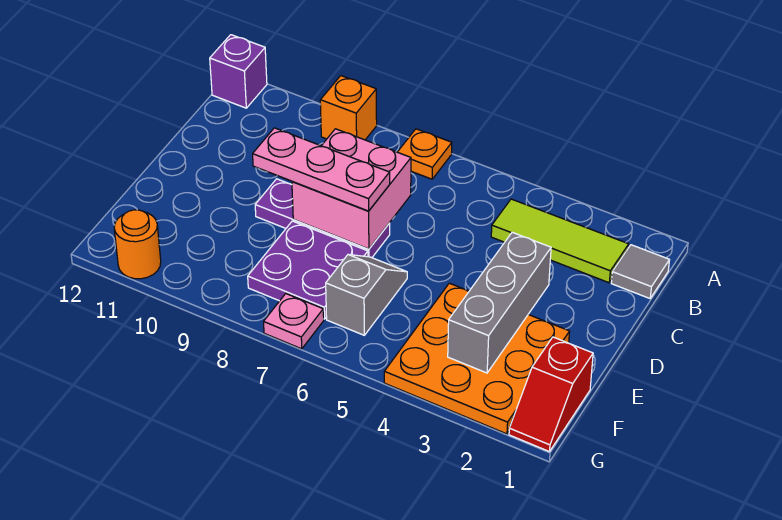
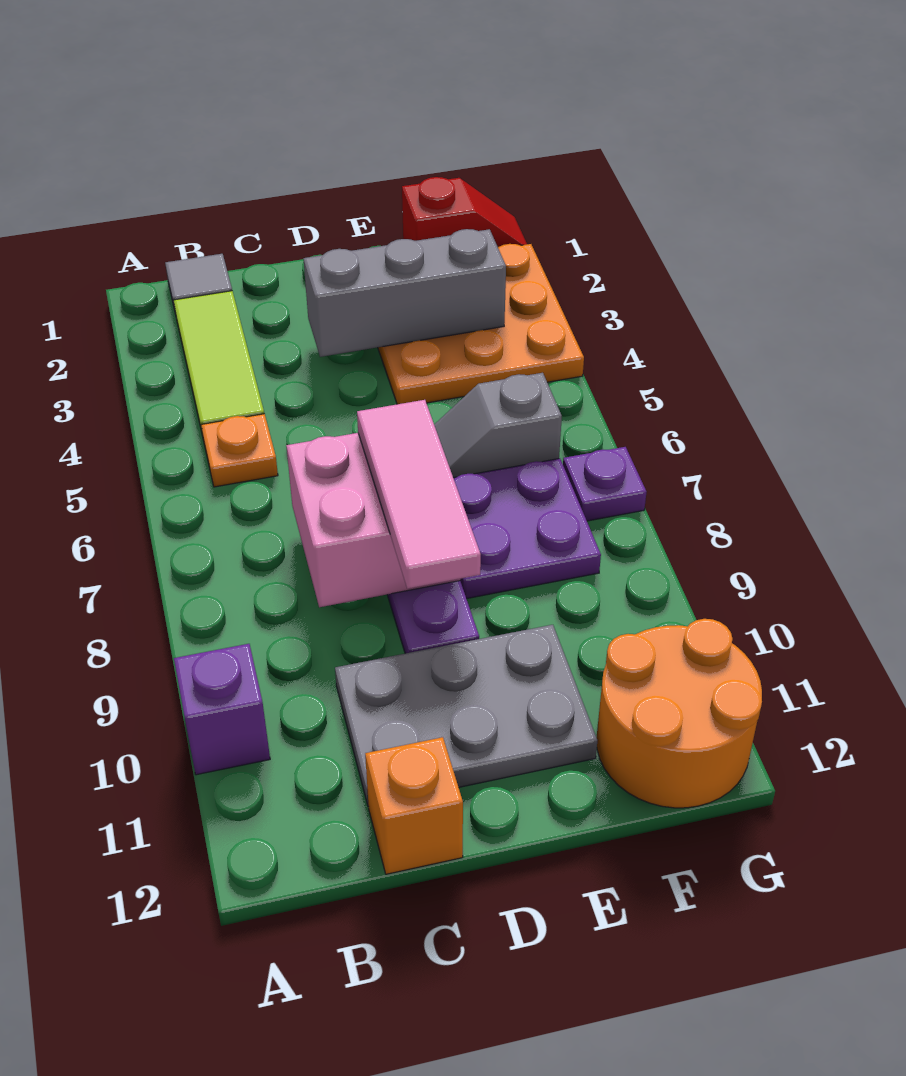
orange plate A7 level 1 -> orange plate B5 level 1
orange brick A9 level 1 -> orange brick C12 level 1
purple brick A12 level 1 -> purple brick A10 level 1
none -> grey plate C10:E11 level 1
pink plate D7:D9 level 3 -> pink tile D7:D9 level 3
pink plate G7 level 1 -> purple plate G7 level 1
orange round brick G11 level 1 -> orange round brick F11:G12 level 1

